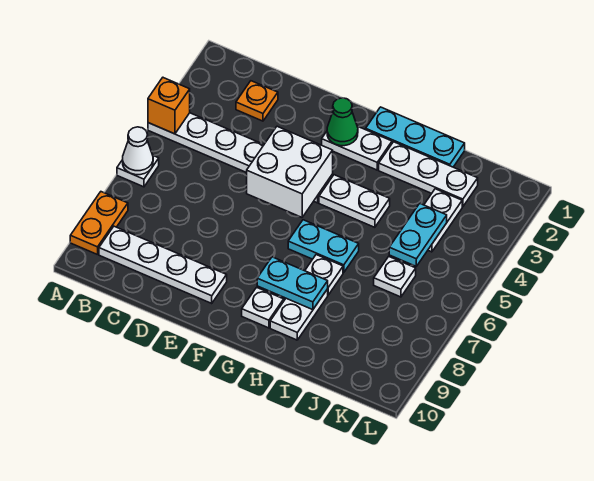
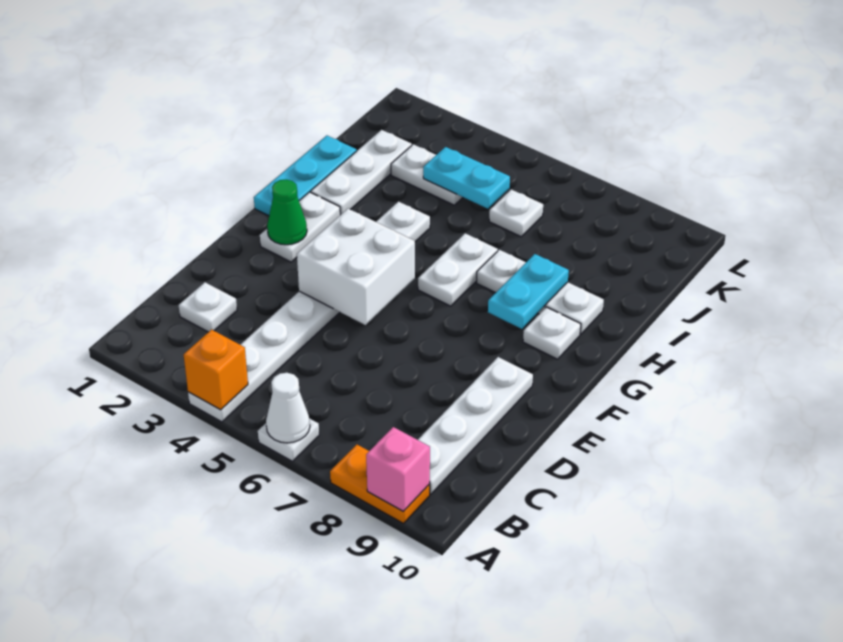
none -> pink brick A9 level 2
orange plate C2 level 1 -> white plate C2 level 1
cyan plate G6:H6 level 1 -> white plate G6:H6 level 1

